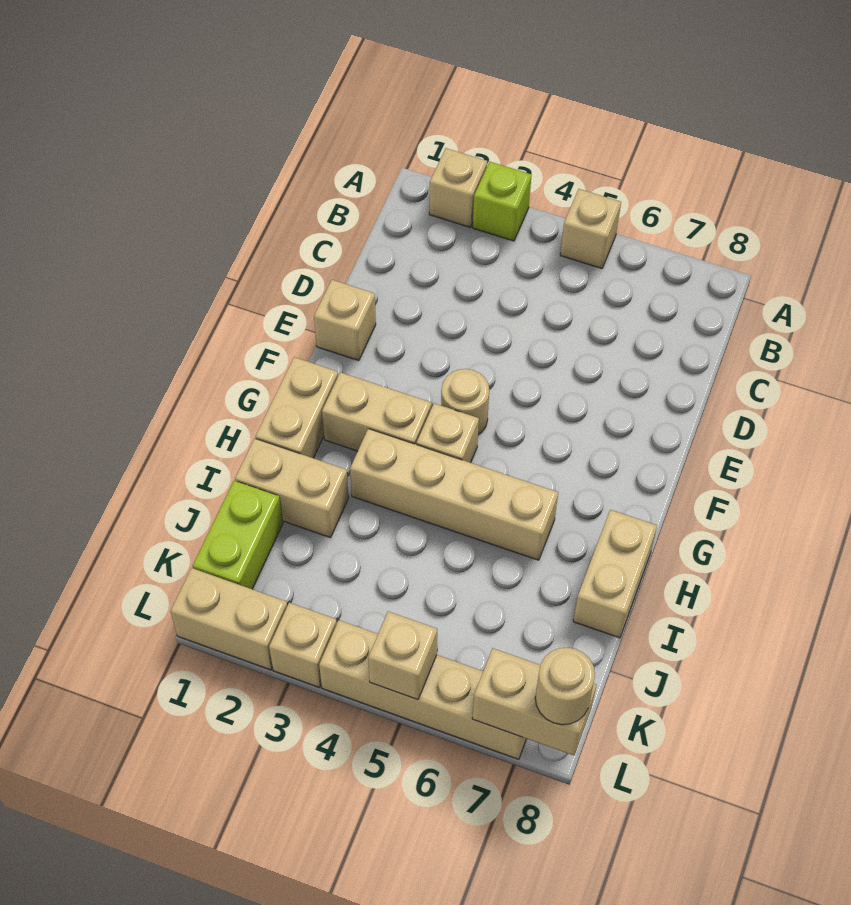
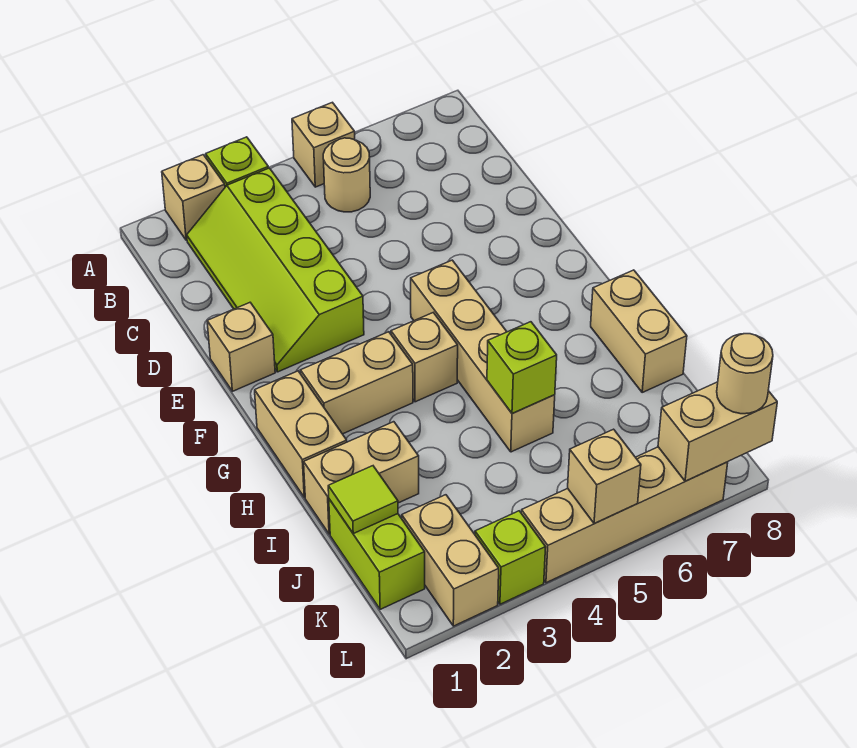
none -> lime slope B2:E3 level 1 top 3
tan round brick F4 level 1 -> tan round brick B5 level 1
tan brick H3:H6 level 1 -> tan brick F5:I5 level 1
none -> lime brick I5 level 2
none -> lime tile J1 level 2
tan brick L1:L2 level 1 -> tan brick K2:L2 level 1
tan brick L3 level 1 -> lime brick L3 level 1

